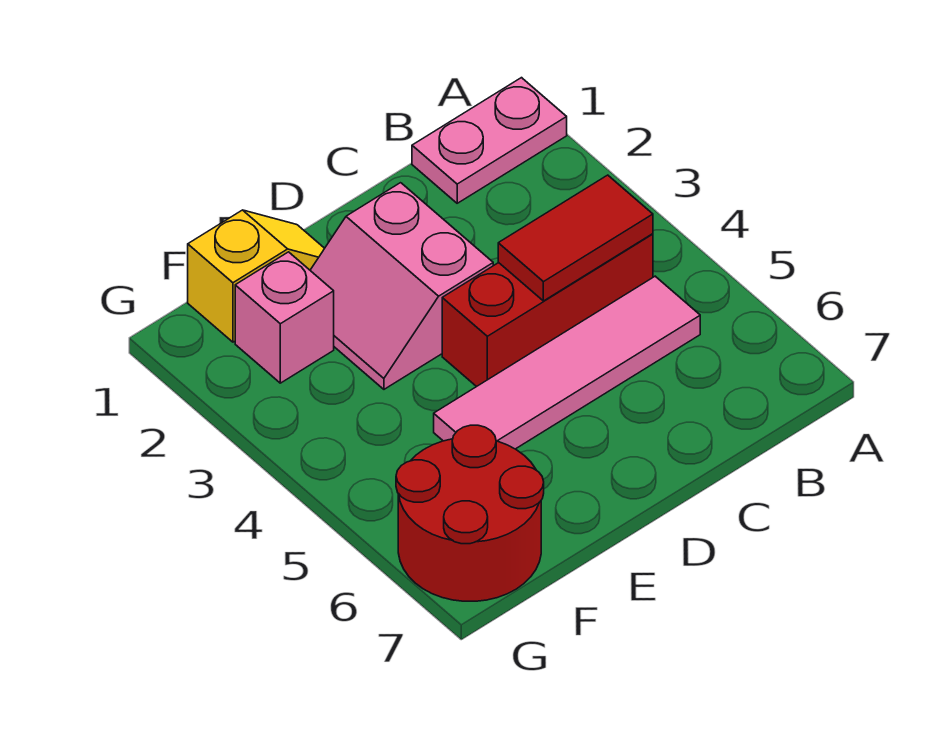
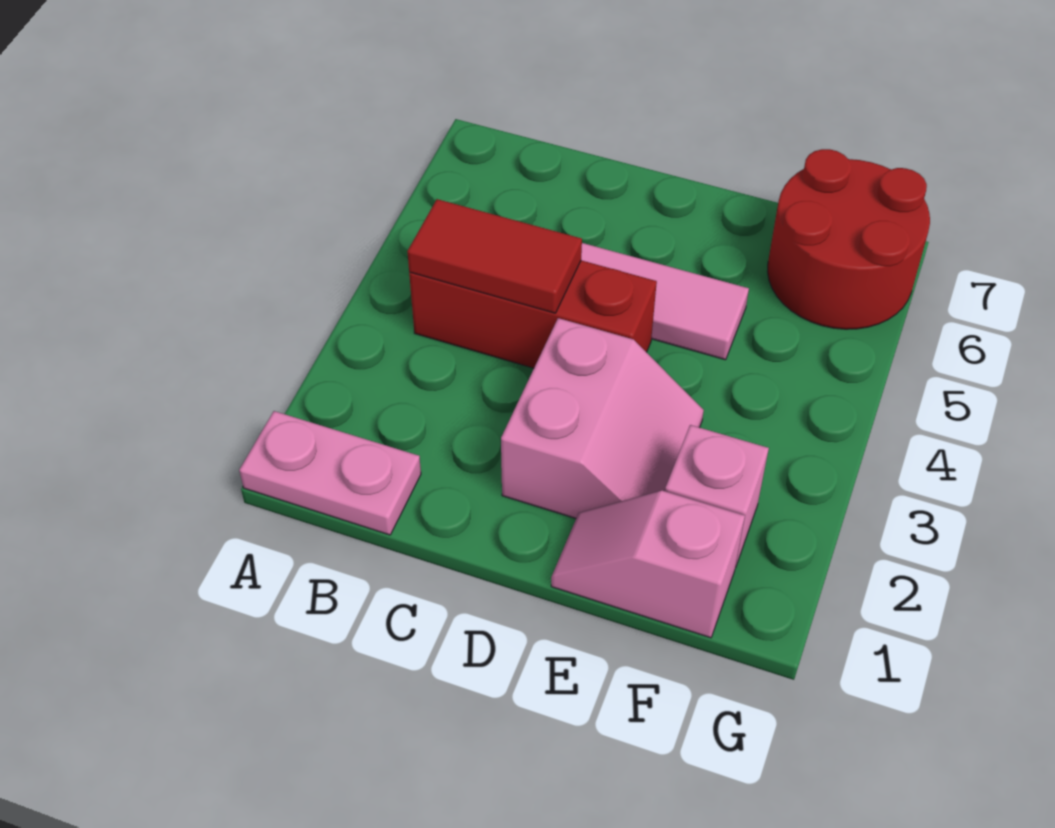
yellow slope E1:F1 level 1 top F -> pink slope E1:F1 level 1 top F

